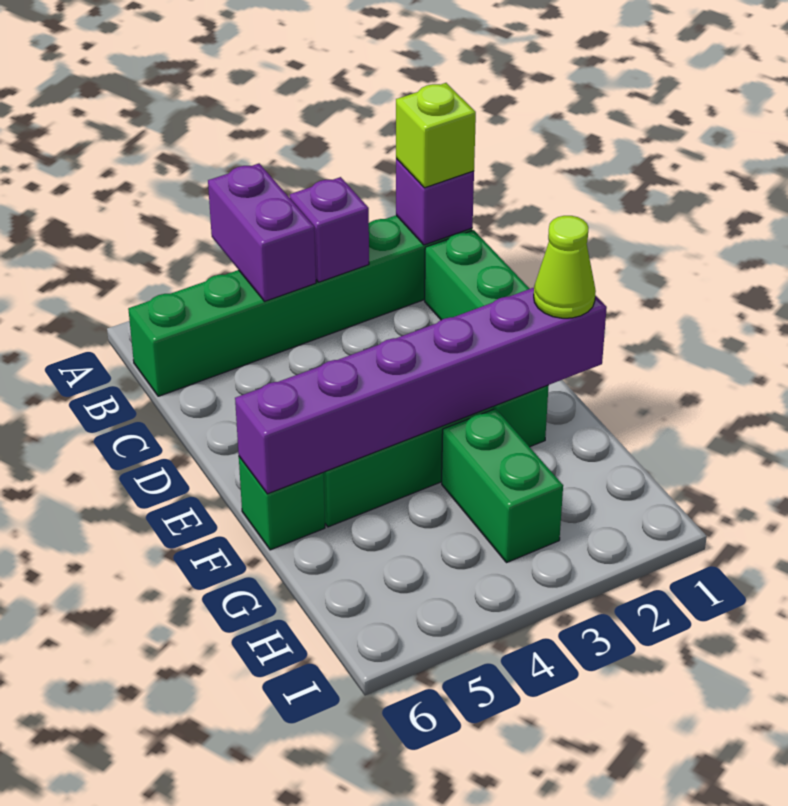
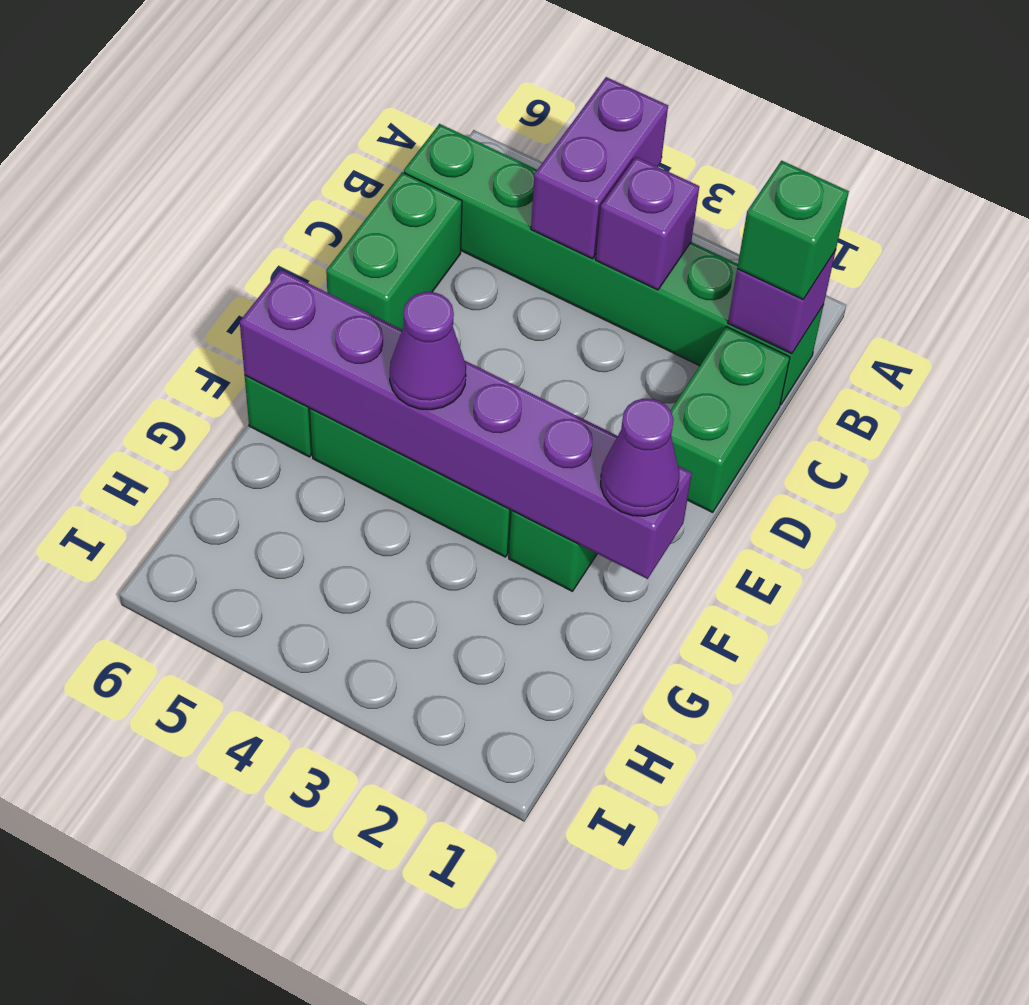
lime brick B1 level 3 -> green brick B1 level 3
lime cone F1 level 3 -> purple cone F1 level 3
none -> purple cone F4 level 3
green brick G3:H3 level 1 -> green brick C6:D6 level 1

